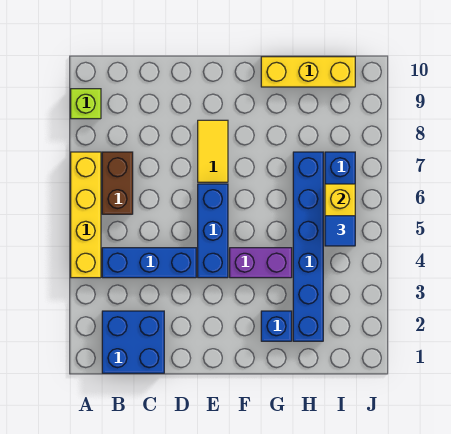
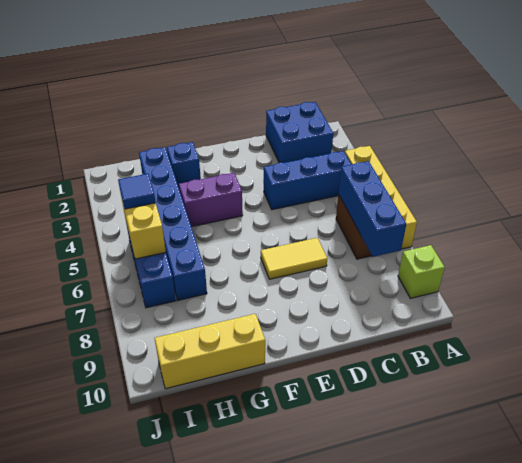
blue brick E4:E6 level 1 -> blue brick B6:B8 level 2
yellow tile E7:E8 level 1 -> yellow tile D7:E7 level 1

